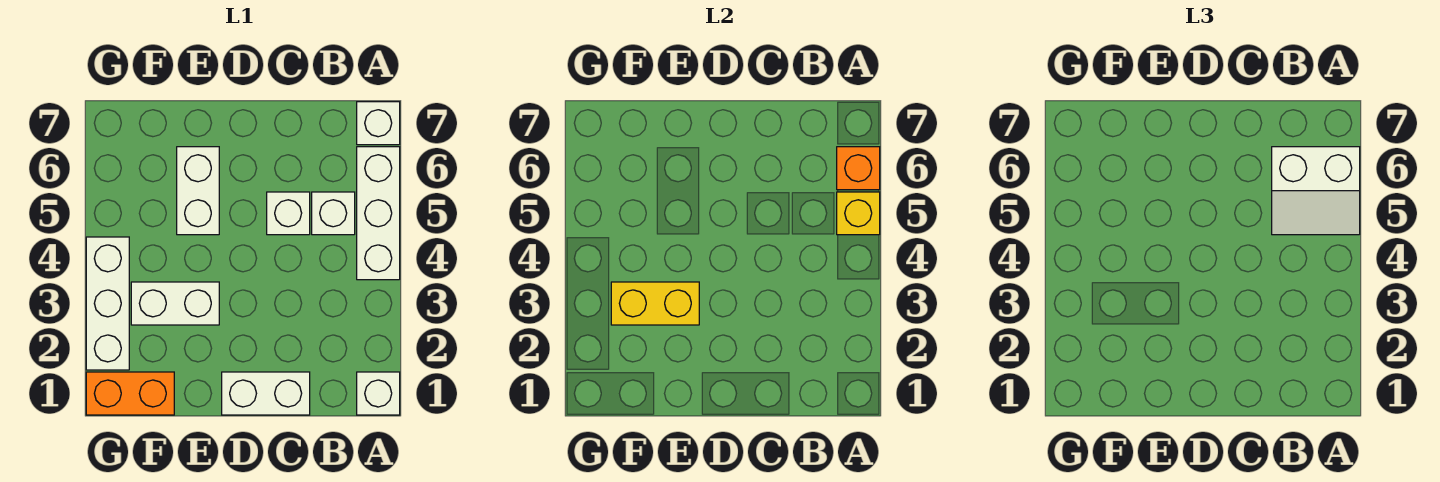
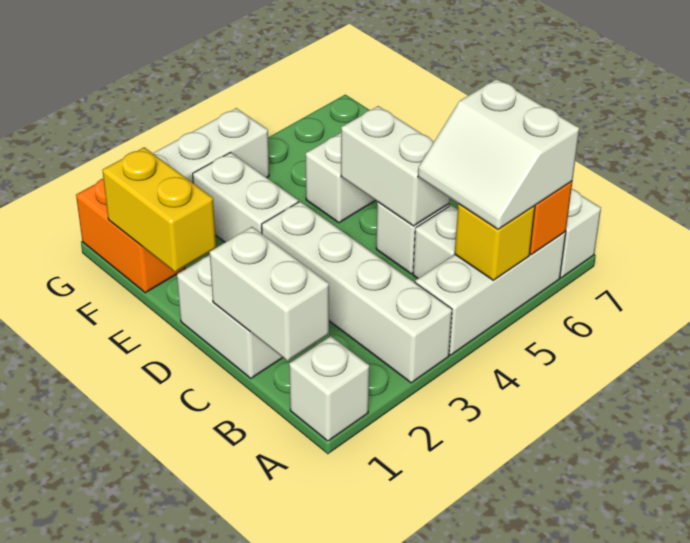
none -> white brick A3:D3 level 1
none -> white brick B1:C1 level 2
none -> white brick C5:D5 level 2
yellow brick E3:F3 level 2 -> yellow brick E1:F1 level 2

